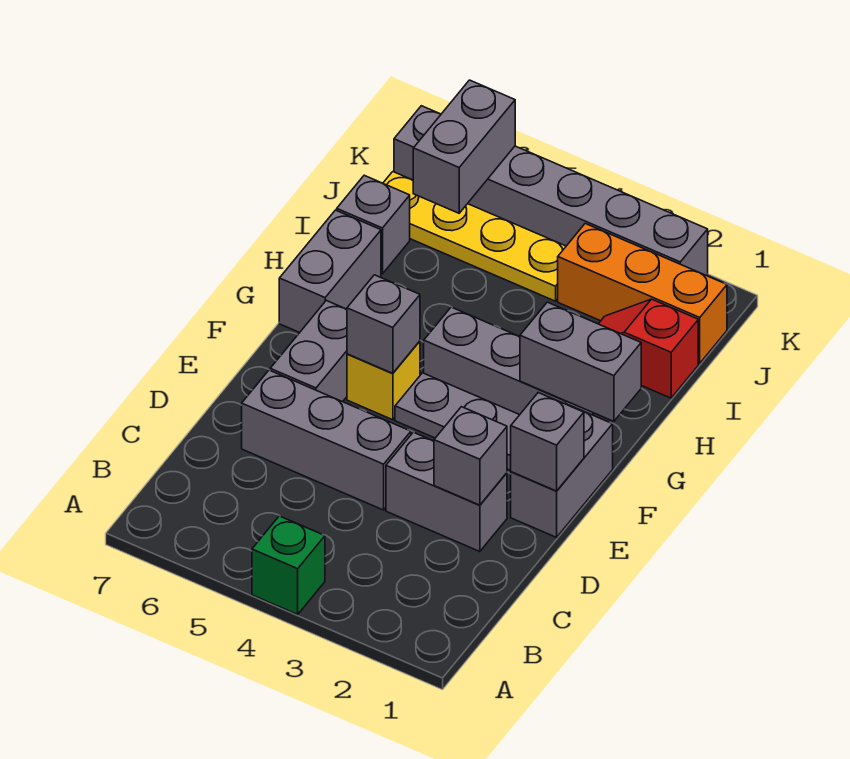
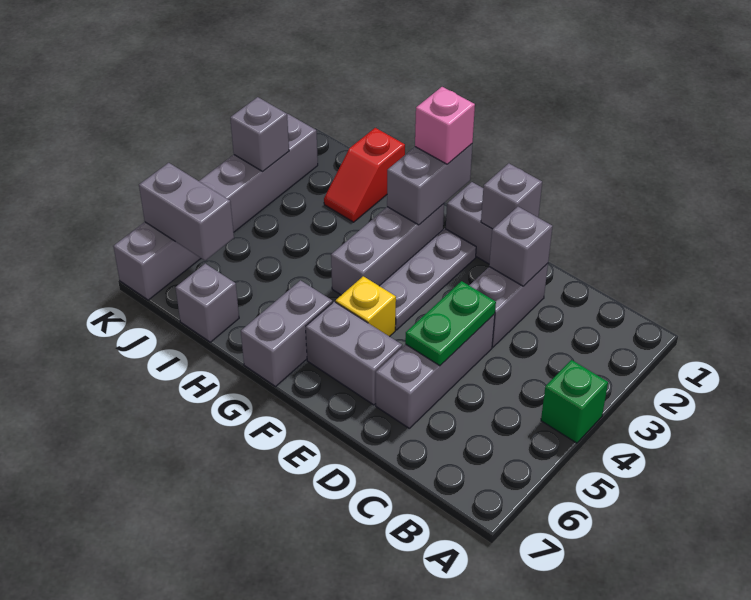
none -> green plate D4:D5 level 2
grey brick F5 level 2 -> grey brick K3 level 2
none -> pink brick G1 level 3
grey brick G7:H7 level 1 -> grey brick G6:G7 level 1
orange brick J1:J3 level 1 -> none
yellow plate J4:J7 level 1 -> none

